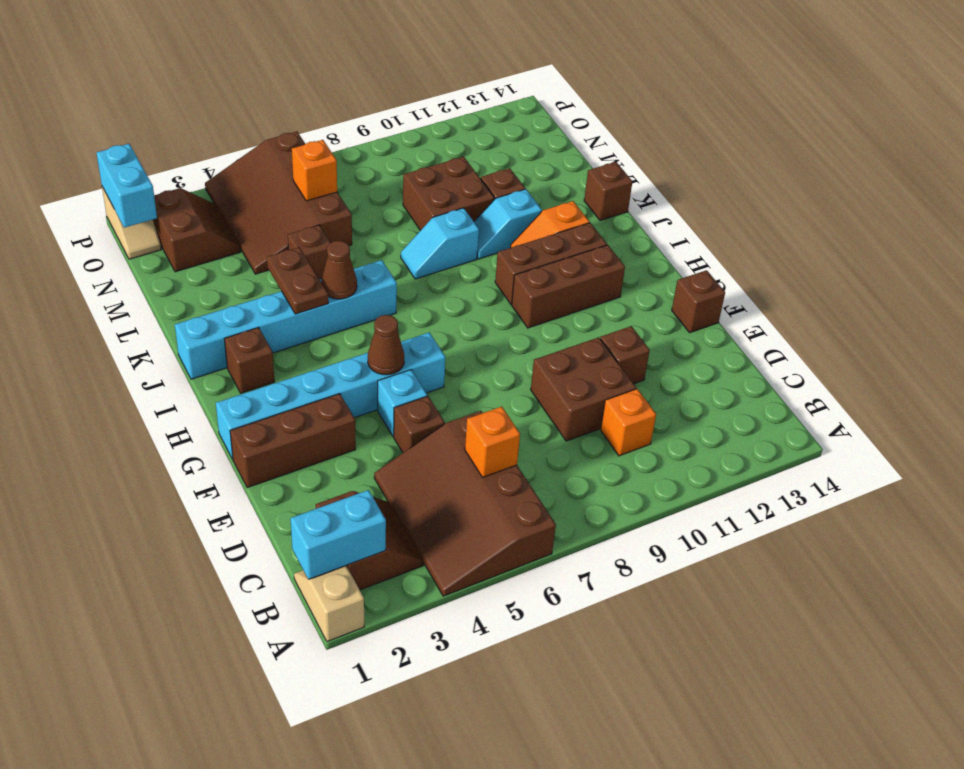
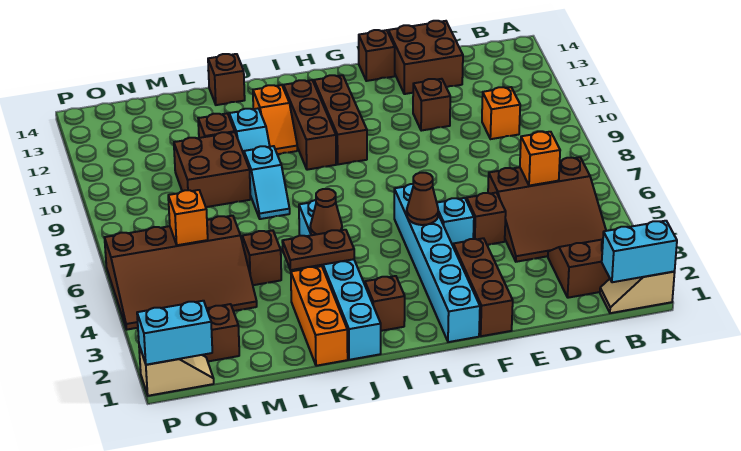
brown slope A4:D6 level 1 top 6 -> brown slope B4:D6 level 1 top 6
cyan brick B1:B2 level 2 -> cyan brick A1:B1 level 2
brown brick D9:E10 level 1 -> brown brick D13:E14 level 1
none -> orange brick K1:K3 level 1

